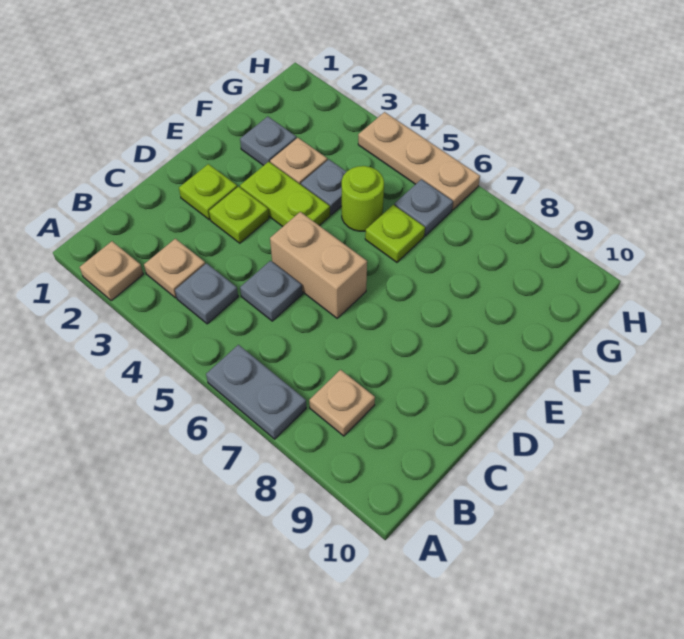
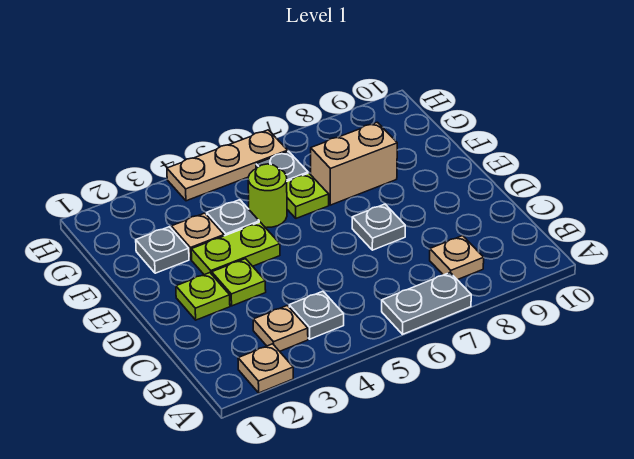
grey plate C5 level 1 -> grey plate D7 level 1
tan brick D5:D6 level 1 -> tan brick F7:F8 level 1

